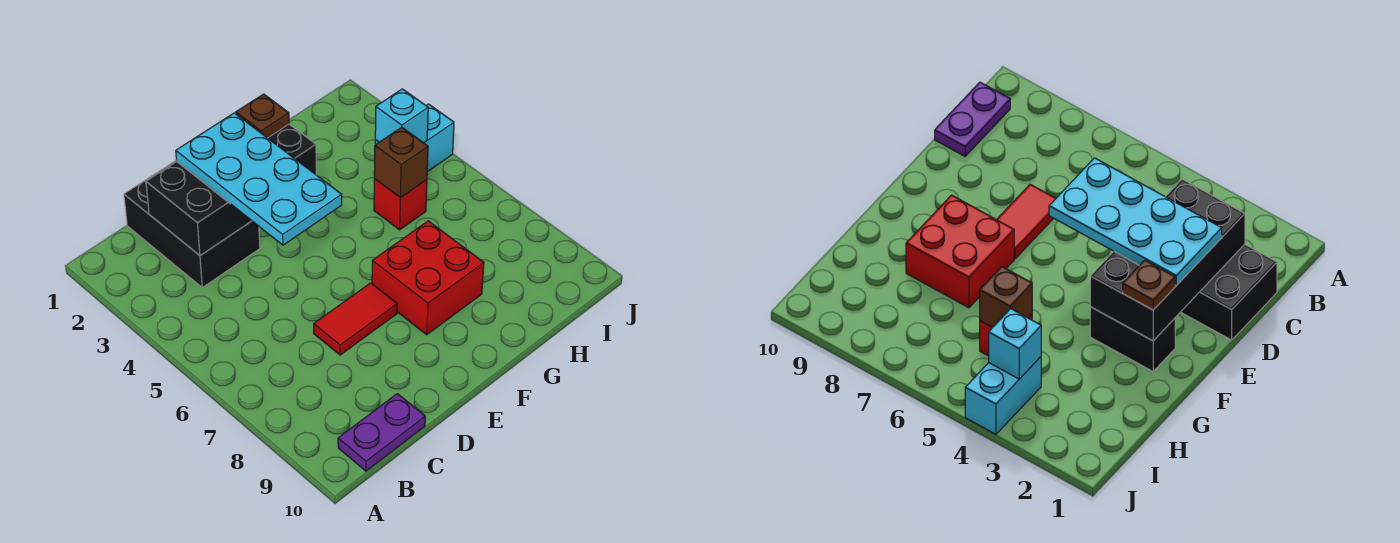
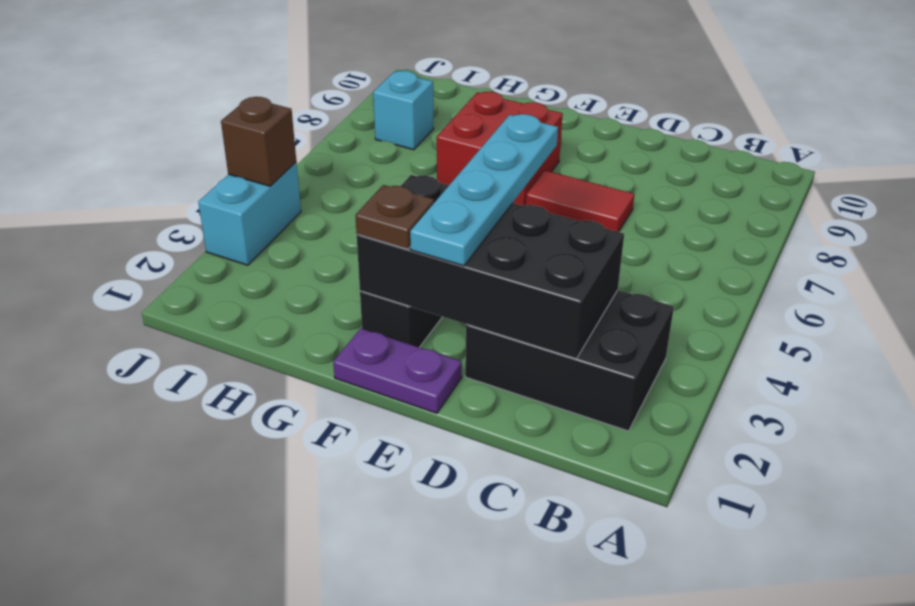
purple plate B10:C10 level 1 -> purple plate E1:F1 level 1
black brick C1:D3 level 1 -> black brick B2:D3 level 1
cyan plate D2:E5 level 3 -> cyan plate E2:E5 level 3
red brick H5 level 1 -> none
brown brick H5 level 2 -> brown brick J4 level 2
cyan brick I4:J4 level 1 -> cyan brick J3:J4 level 1
cyan brick I4 level 2 -> cyan brick I8 level 1

